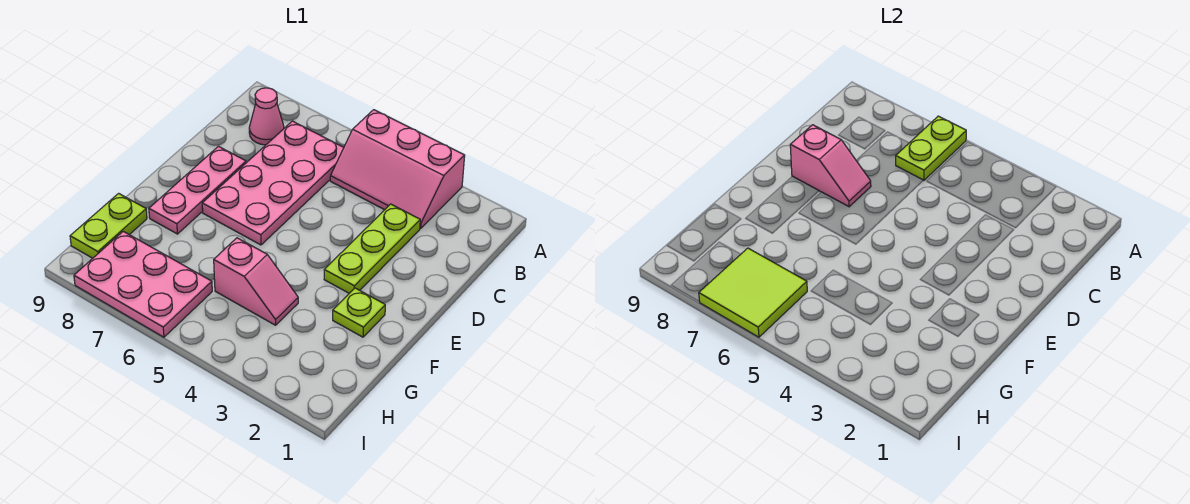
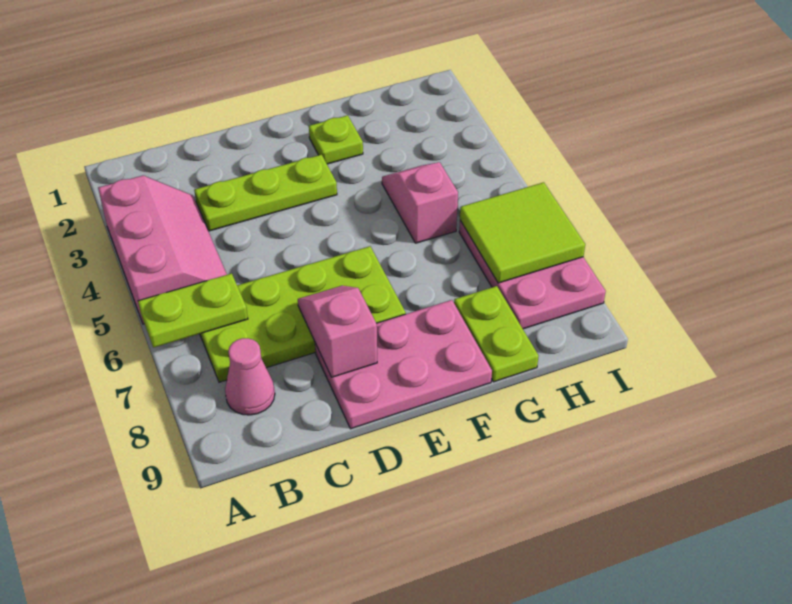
pink plate B6:E7 level 1 -> lime plate B6:E7 level 1
pink plate D8:F8 level 1 -> pink plate D8:F9 level 1
lime plate G9:H9 level 1 -> lime plate G8:G9 level 1

